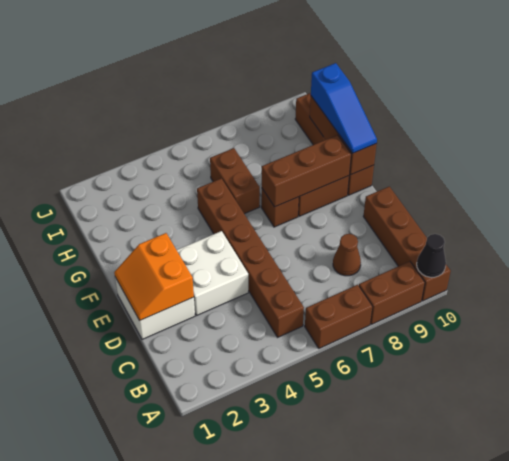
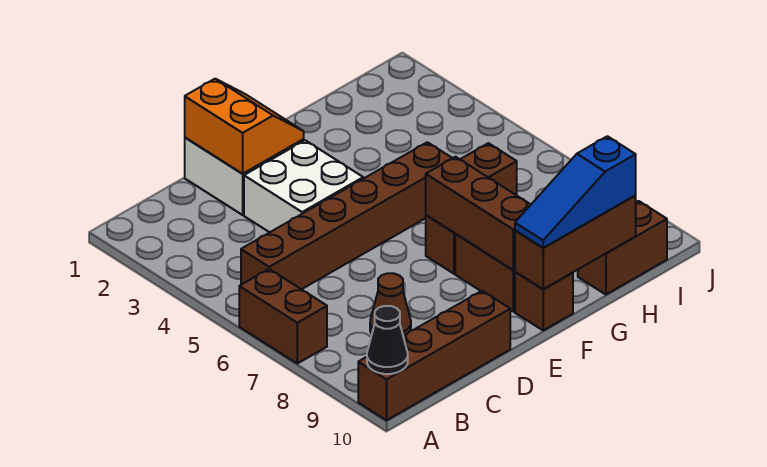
brown brick A8:A9 level 1 -> none
orange slope D1:E2 level 2 top 2 -> orange slope D1:E2 level 2 top D

